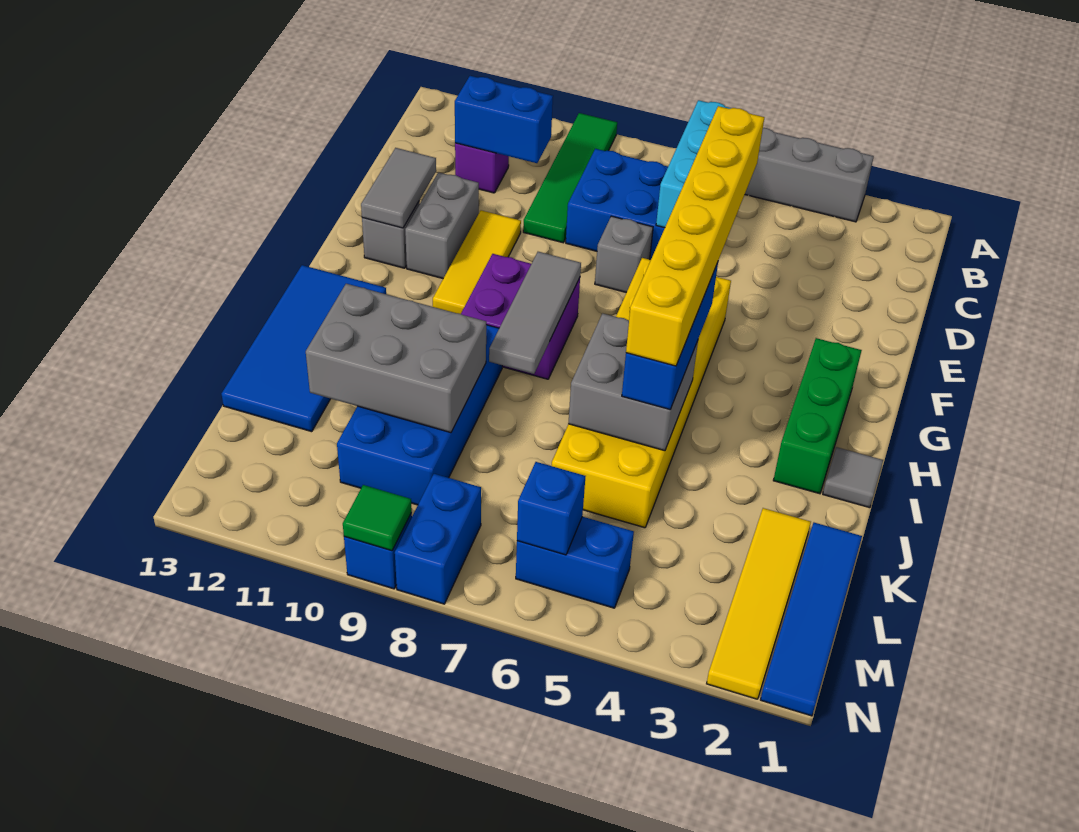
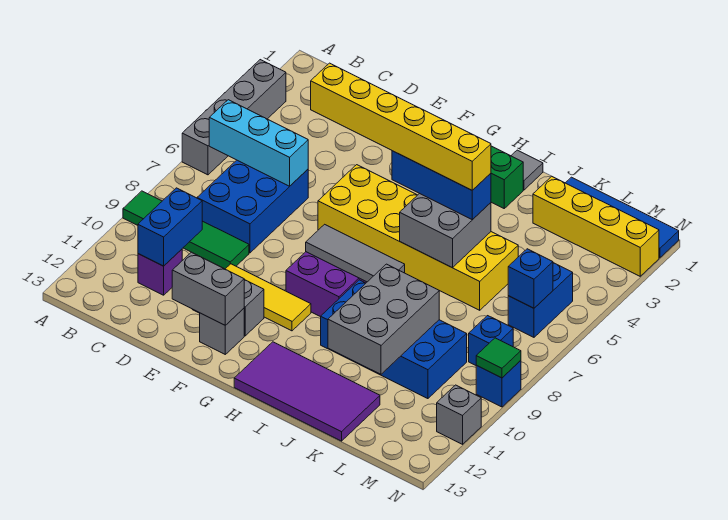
grey brick E7 level 1 -> grey brick N11 level 1
grey tile E12:F12 level 2 -> grey brick E12:F12 level 2
blue tile H12:K13 level 1 -> purple tile H12:K13 level 1
yellow tile K2:N2 level 1 -> yellow brick K2:N2 level 1
blue brick M8:N8 level 1 -> blue brick M8 level 1

